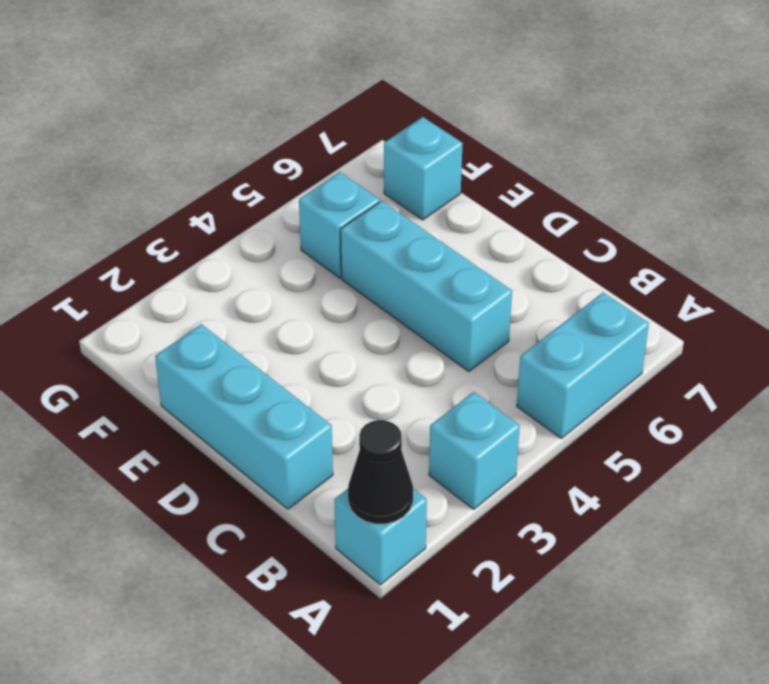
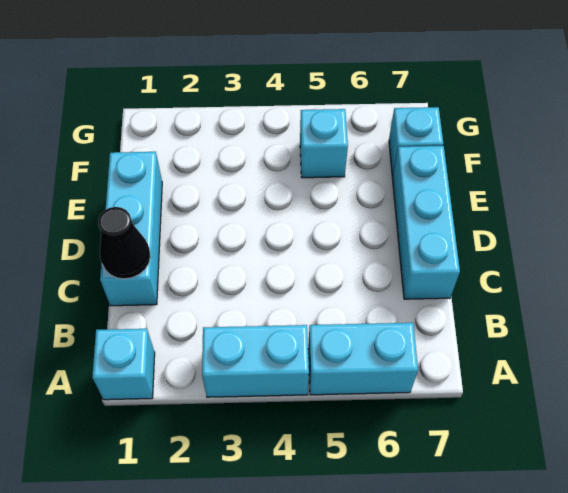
black cone A1 level 2 -> black cone C1 level 2
cyan brick A3 level 1 -> cyan brick A3:A4 level 1
cyan brick C5:E5 level 1 -> cyan brick C7:E7 level 1

